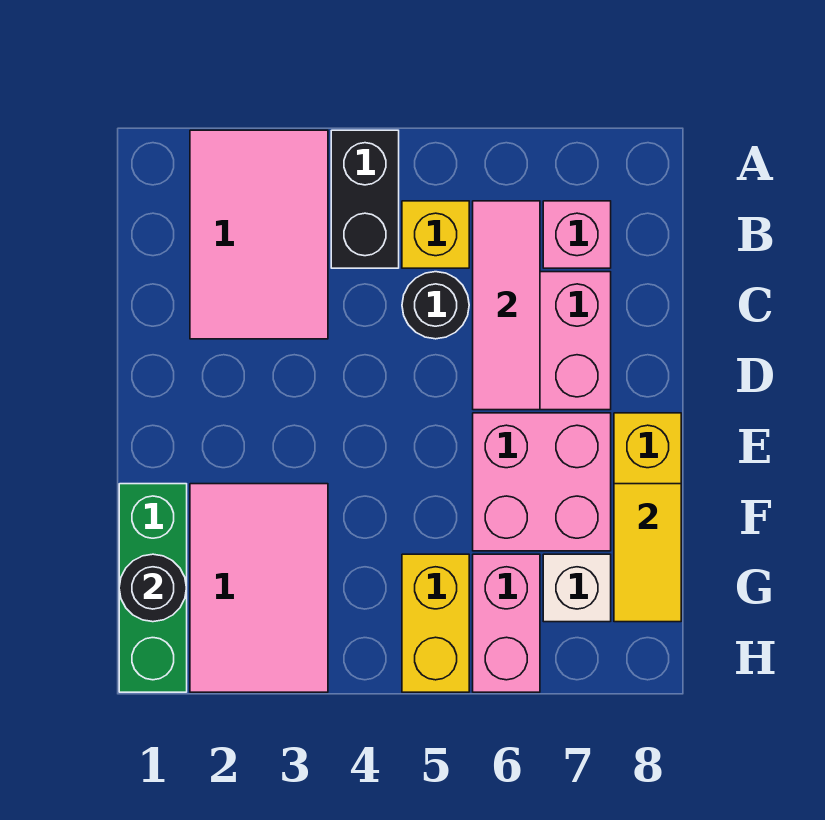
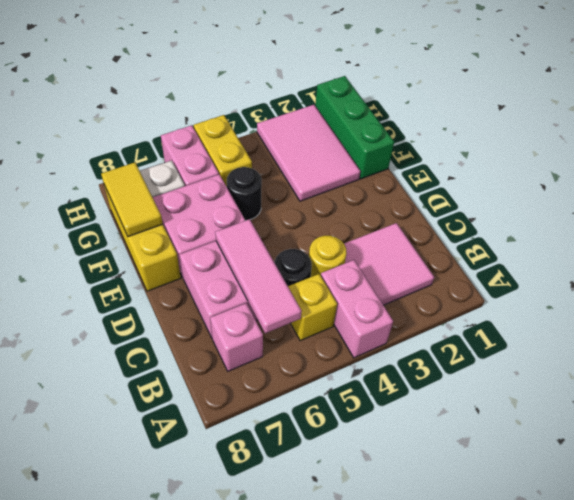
pink tile A2:C3 level 1 -> pink tile B2:C3 level 1
black brick A4:B4 level 1 -> pink brick A4:B4 level 1
none -> yellow round brick C4 level 1
black round brick G1 level 2 -> black round brick F5 level 1

